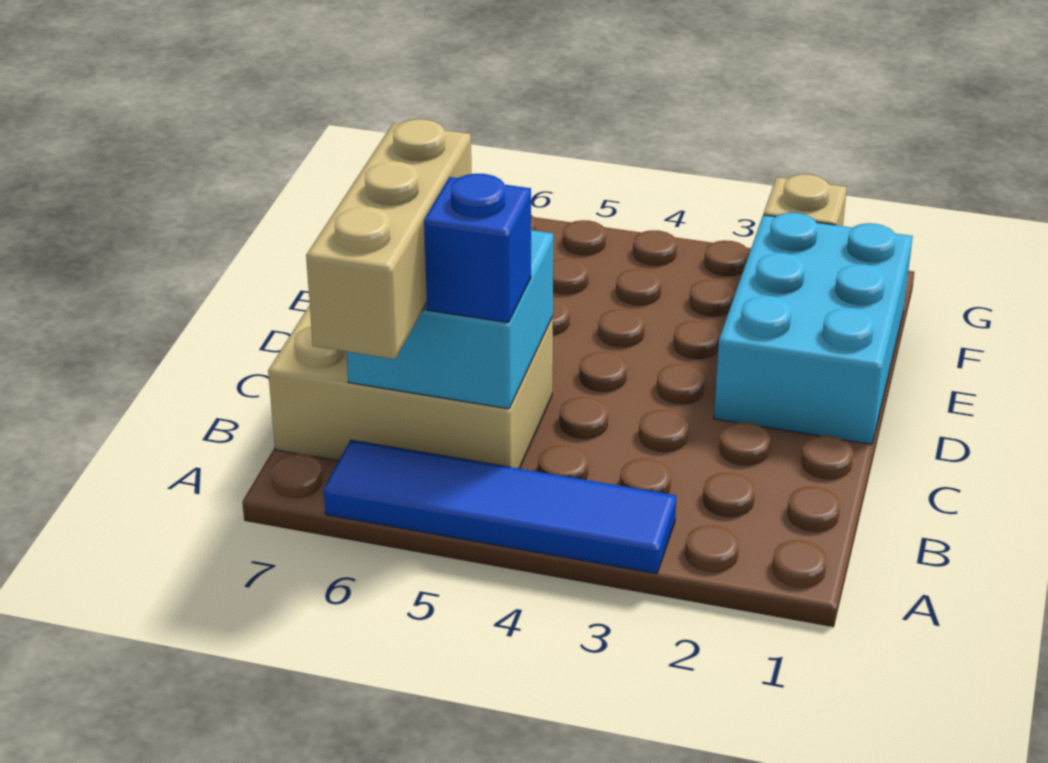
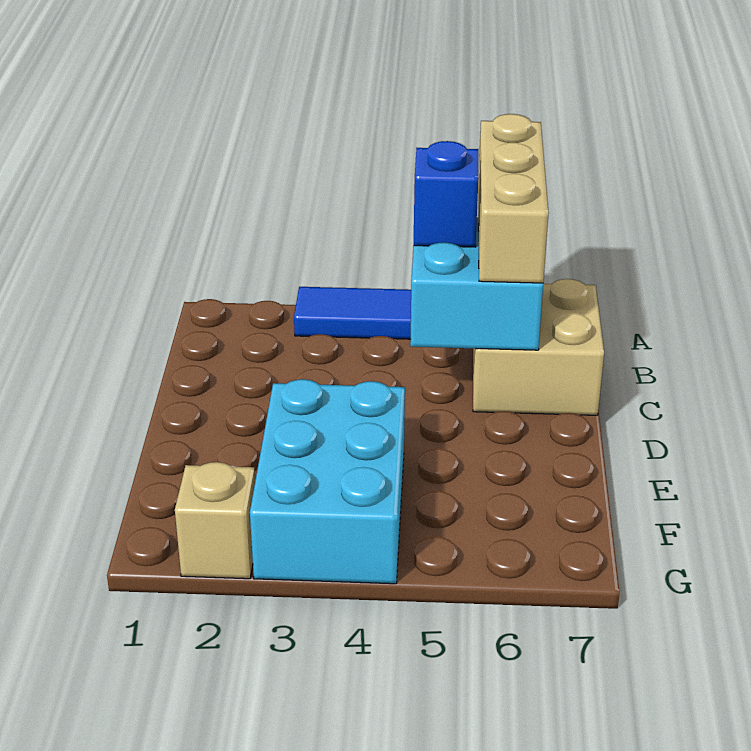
tan brick B5:C7 level 1 -> tan brick B6:C7 level 1
cyan brick D1:F2 level 1 -> cyan brick E3:G4 level 1

